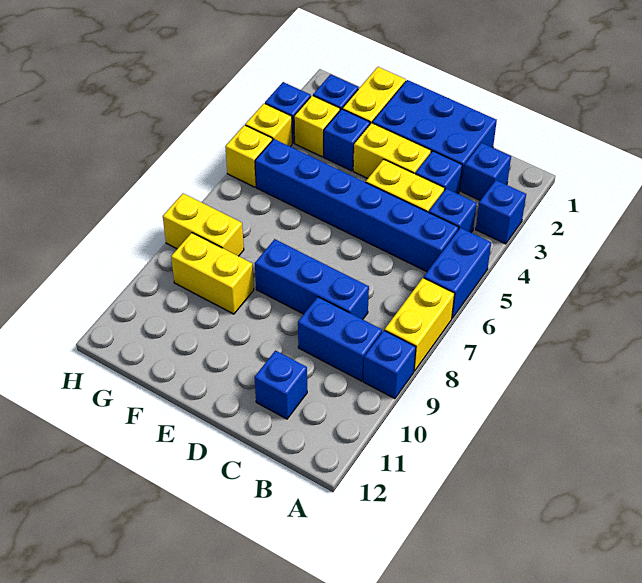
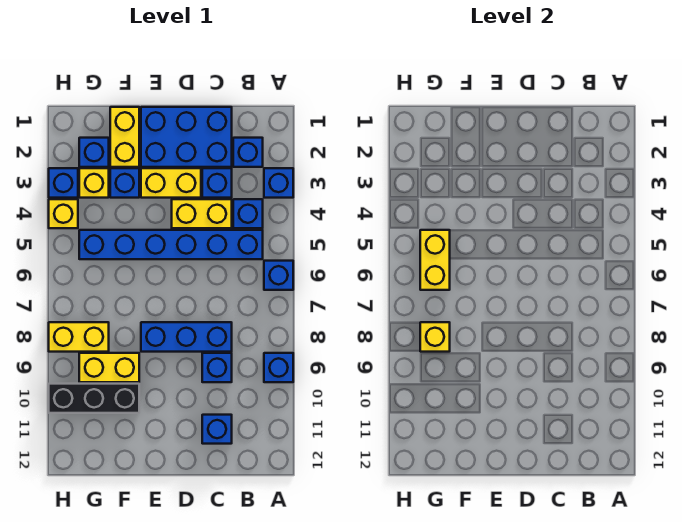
blue brick A5:A6 level 1 -> blue brick A6 level 1
yellow brick A7:A8 level 1 -> yellow brick G5:G6 level 2
blue brick B9:C9 level 1 -> blue brick C9 level 1
none -> black brick F10:H10 level 1
yellow brick H5 level 1 -> yellow brick G8 level 2

